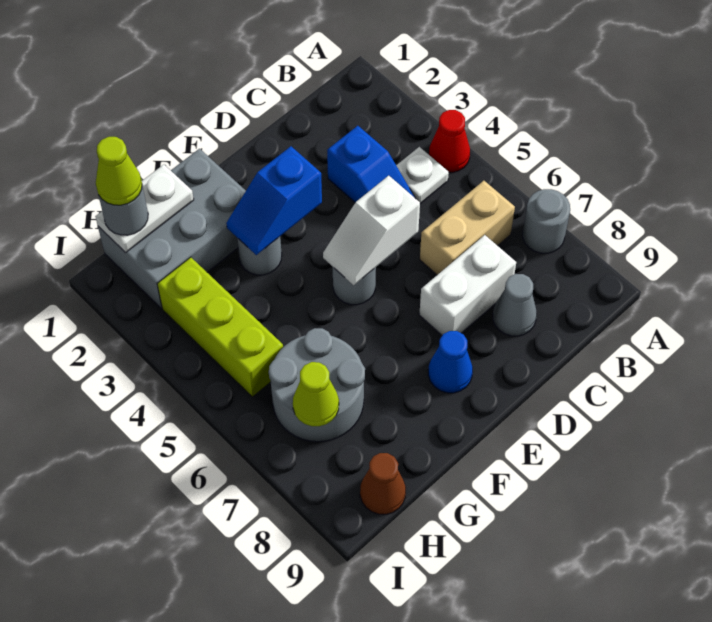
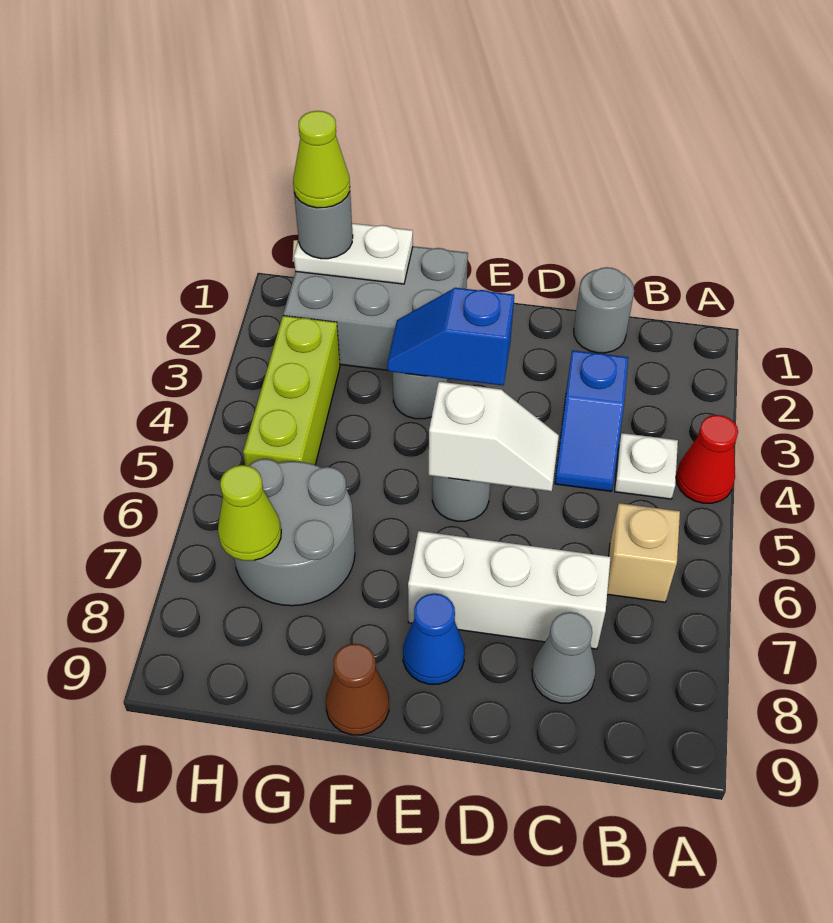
grey round brick A7 level 1 -> grey round brick C1 level 1
tan brick B6:C6 level 1 -> tan brick B6 level 1
white brick C7:D7 level 1 -> white brick C7:E7 level 1
white slope D5:E5 level 2 top D -> white slope D5:E5 level 2 top E
brown cone H9 level 1 -> brown cone F9 level 1

